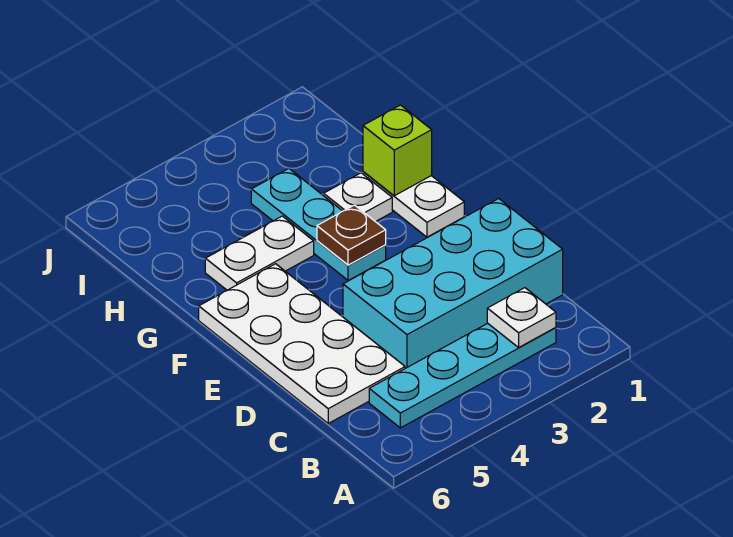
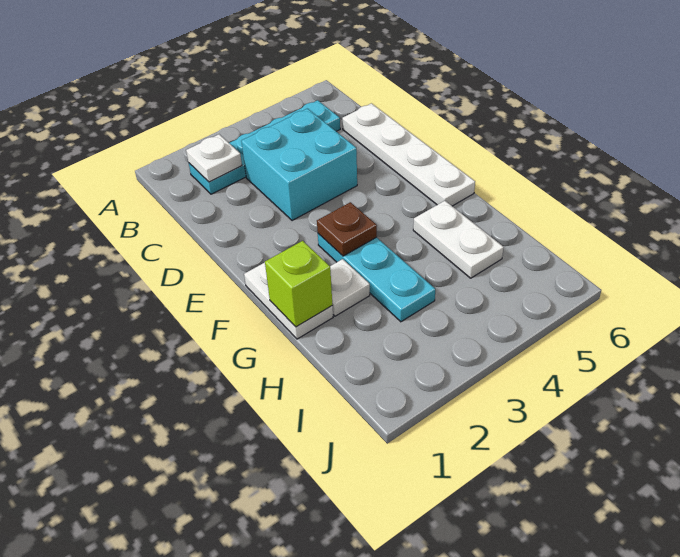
cyan brick C1:D4 level 1 -> cyan brick C3:D4 level 1
white plate C5:F6 level 1 -> white plate C6:F6 level 1
white plate G4:G5 level 1 -> white plate G5:H5 level 1

